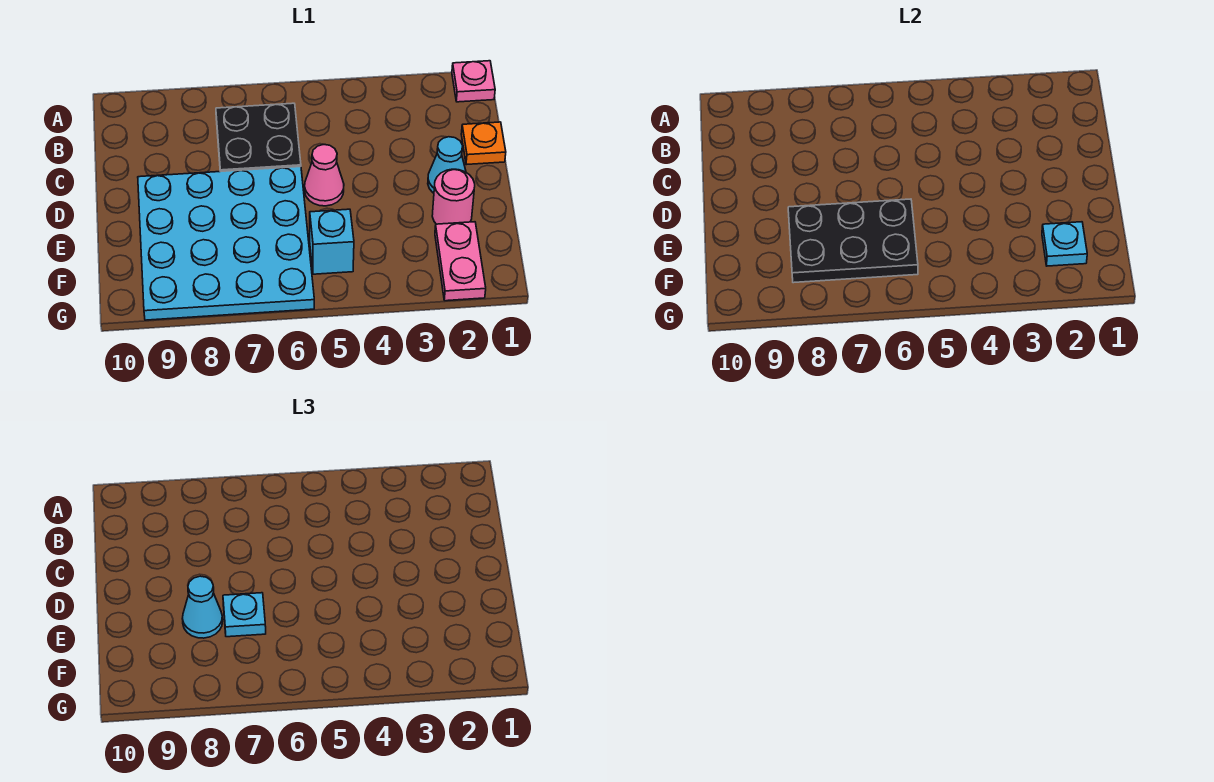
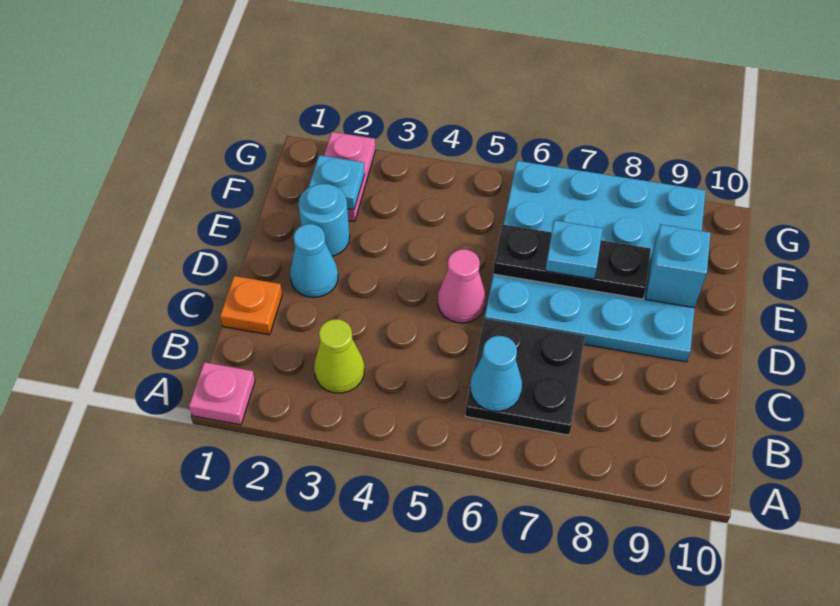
none -> lime cone B3 level 1
pink round brick E2 level 1 -> cyan round brick E2 level 1
black plate E6:F8 level 2 -> black plate E6:E8 level 2
cyan cone E8 level 3 -> cyan cone B6 level 2
cyan brick F5 level 1 -> cyan brick E9 level 2

